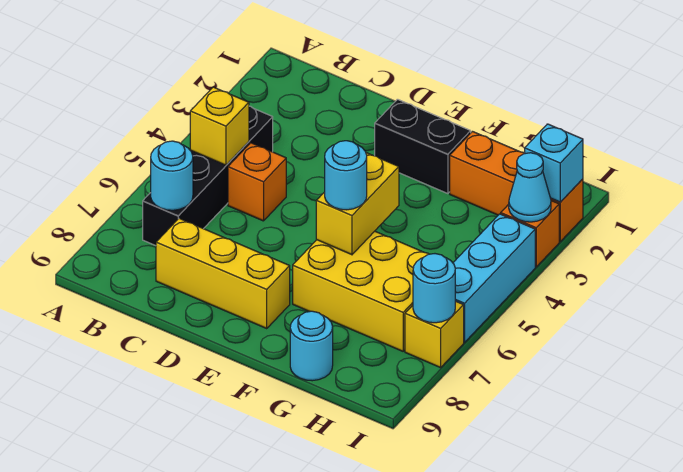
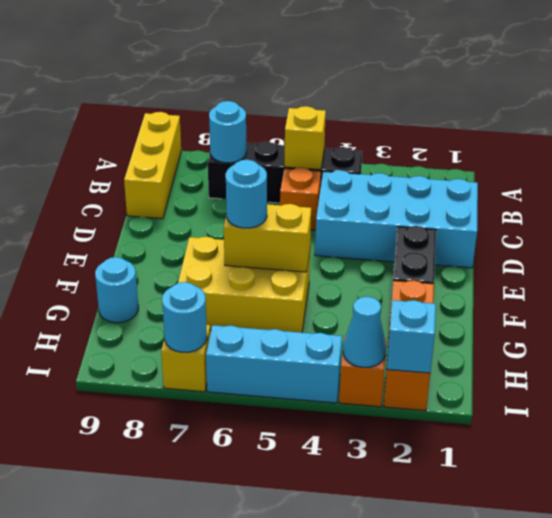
none -> cyan brick C1:D4 level 1
yellow brick C8:E8 level 1 -> yellow brick A9:C9 level 1
yellow brick F6:H7 level 1 -> yellow brick F5:G7 level 1

